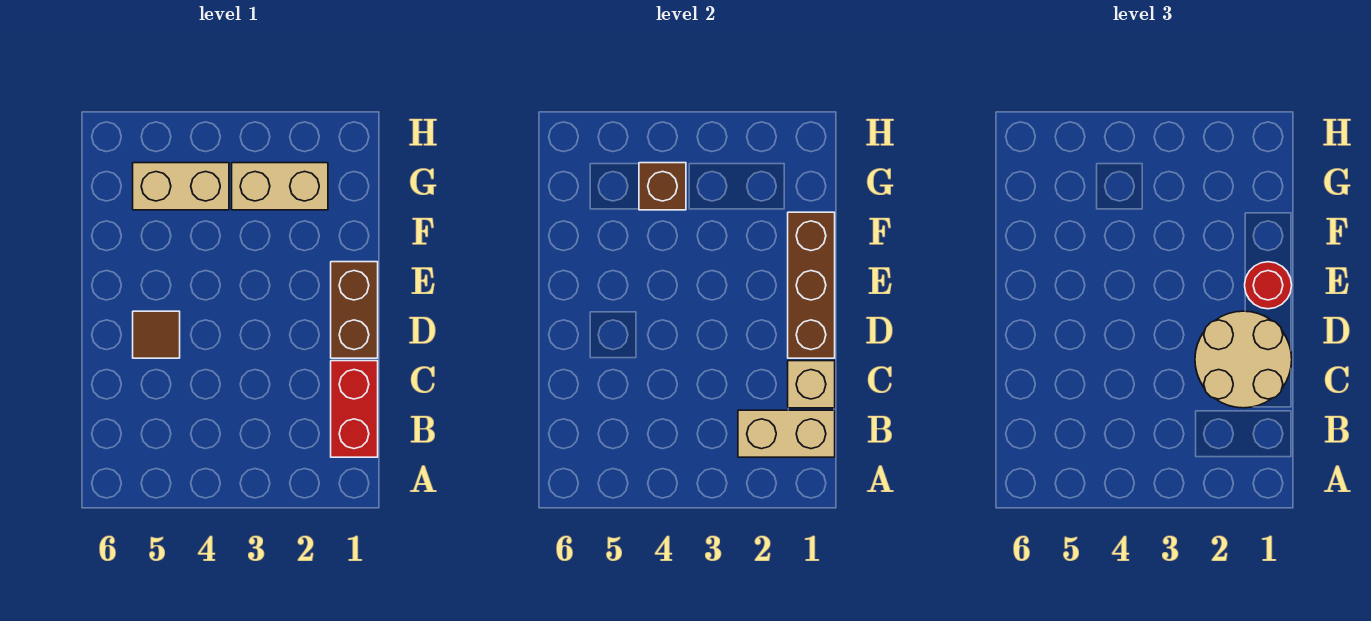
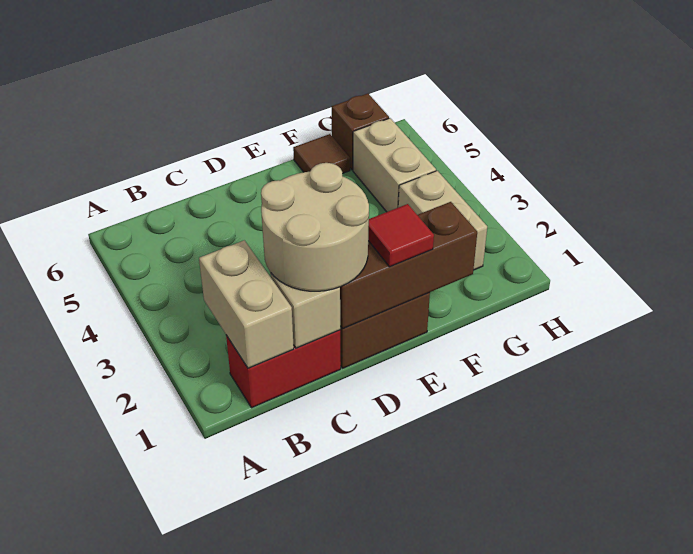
brown tile D5 level 1 -> brown tile F6 level 1
red round brick E1 level 3 -> red tile E1 level 3
brown brick G4 level 2 -> brown brick G6 level 1

